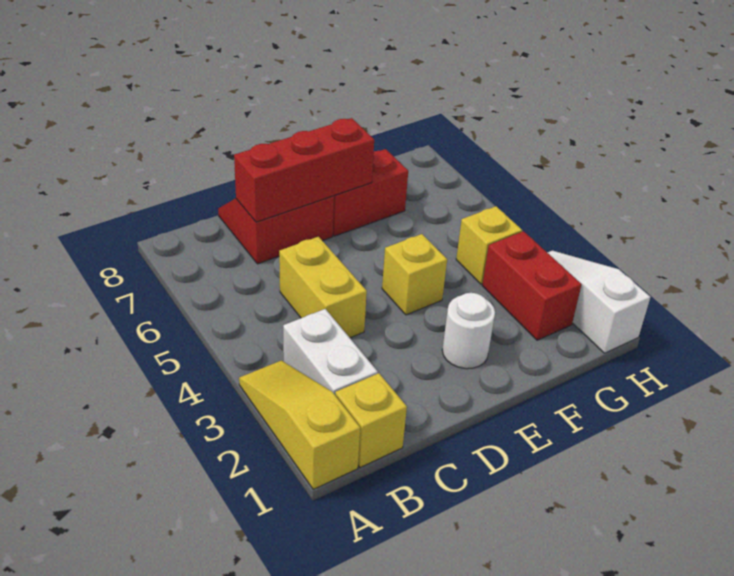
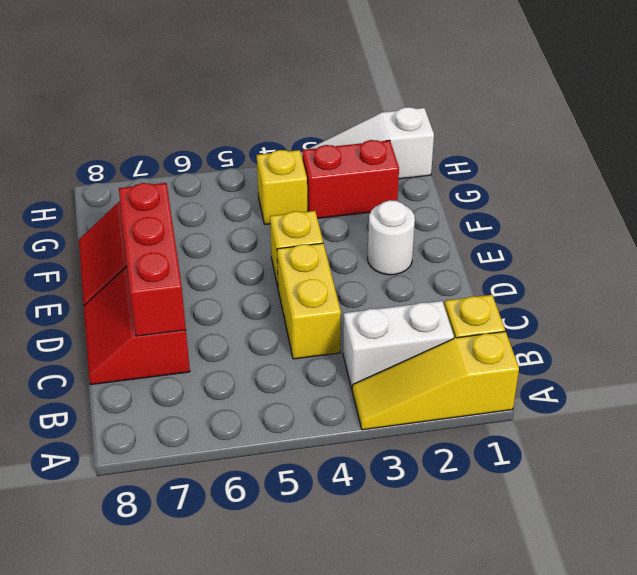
yellow brick C4:C5 level 1 -> yellow brick C4:D4 level 1

